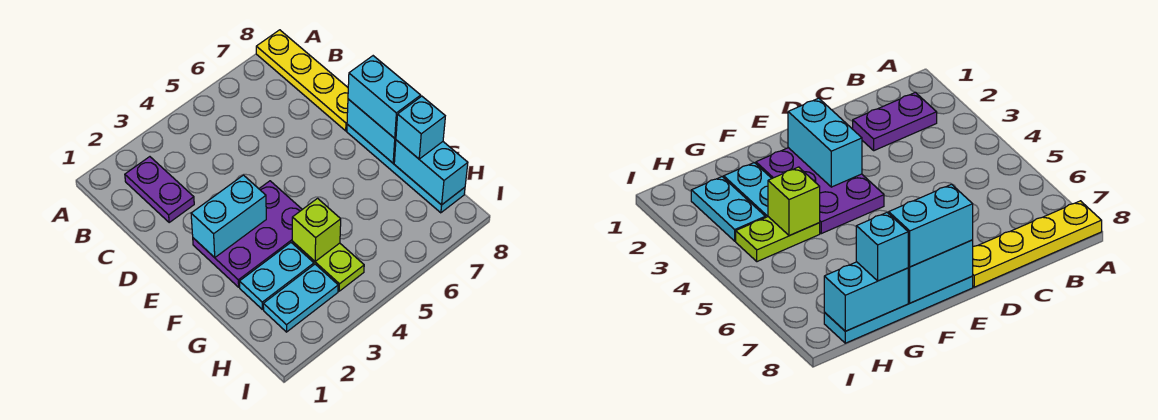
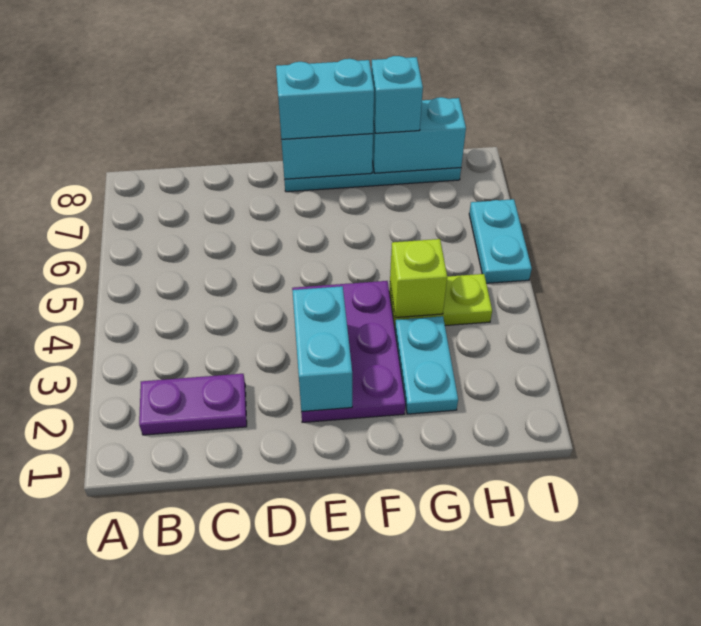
yellow plate A8:D8 level 1 -> none
cyan plate H2:H3 level 1 -> cyan plate I5:I6 level 1

